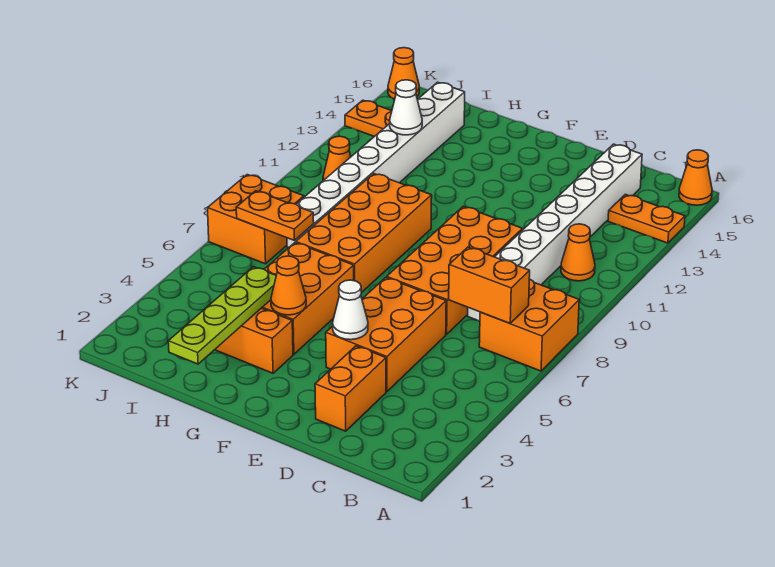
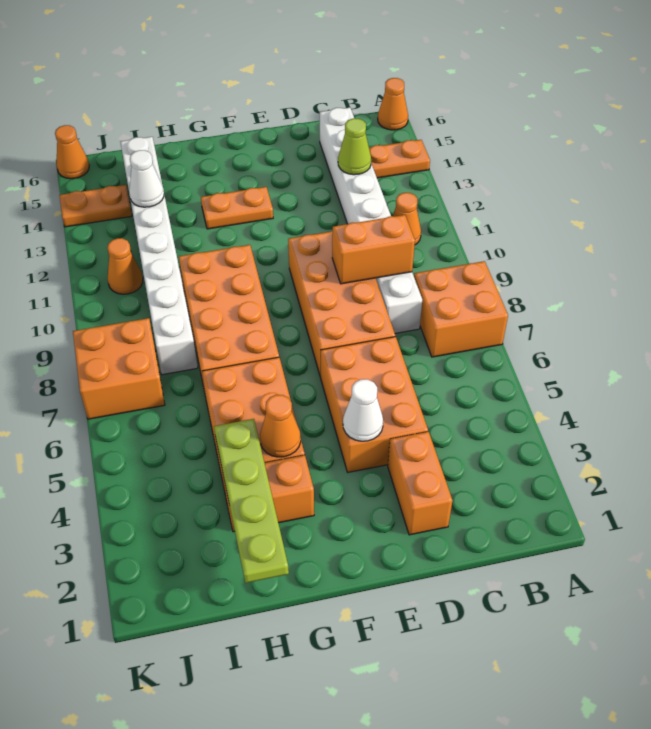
orange brick B7:C7 level 2 -> orange brick C9:D9 level 2
none -> lime cone C13 level 2
orange plate I7:J7 level 2 -> orange plate F13:G13 level 1

